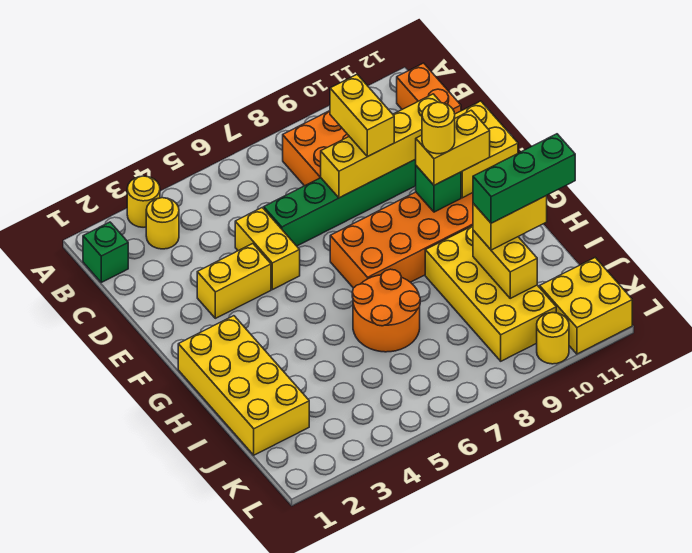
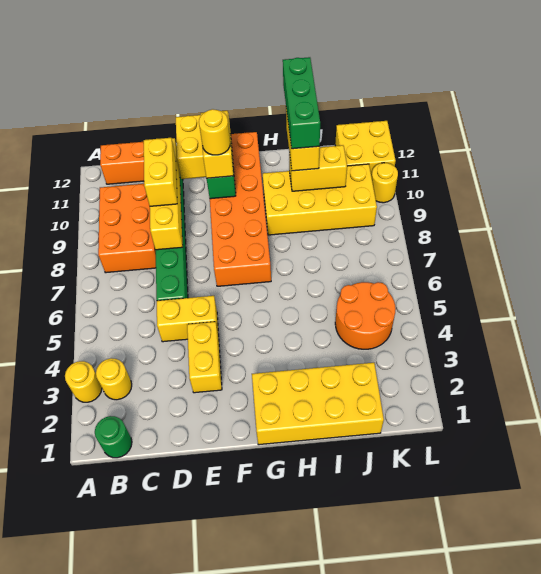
green brick B1 level 1 -> green round brick B1 level 1
yellow brick C9:D9 level 3 -> yellow brick D9:D10 level 3
orange round brick H6:I7 level 1 -> orange round brick J4:K5 level 1

